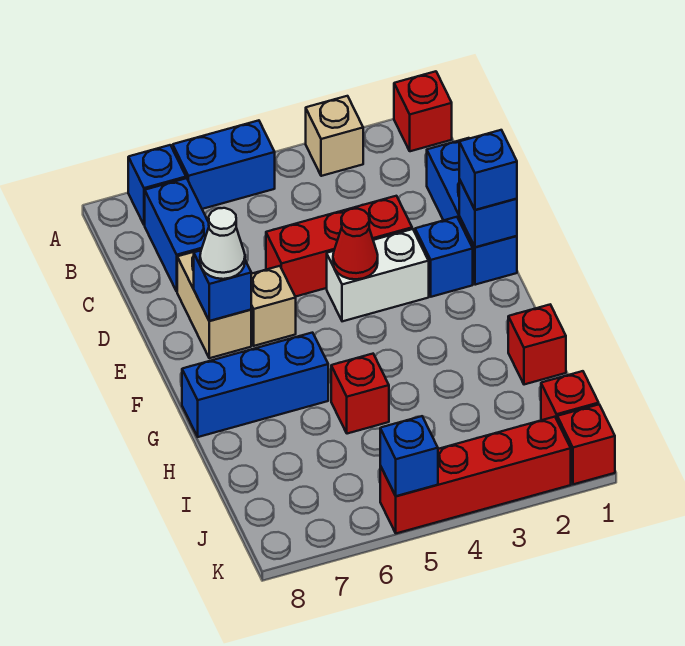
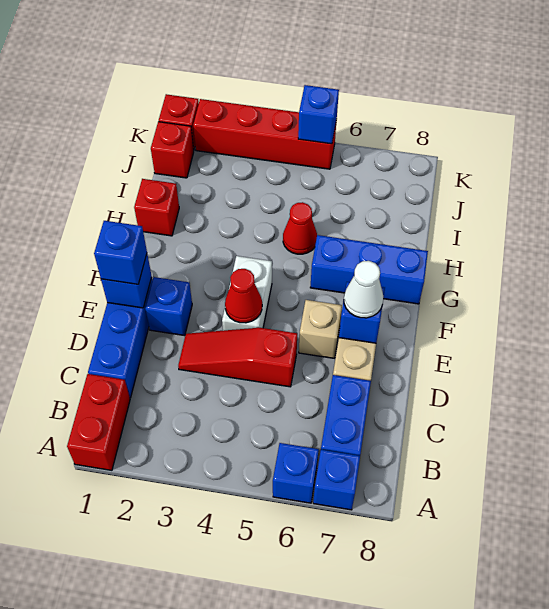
red brick A1 level 1 -> red brick A1:B1 level 1
tan brick A3 level 1 -> none
blue brick A5:A6 level 1 -> blue brick A6 level 1
red brick D3:D5 level 1 -> red slope D3:D5 level 1 top 5
white brick E3:E4 level 1 -> white brick E4:F4 level 1
red brick H5 level 1 -> red cone H5 level 1

